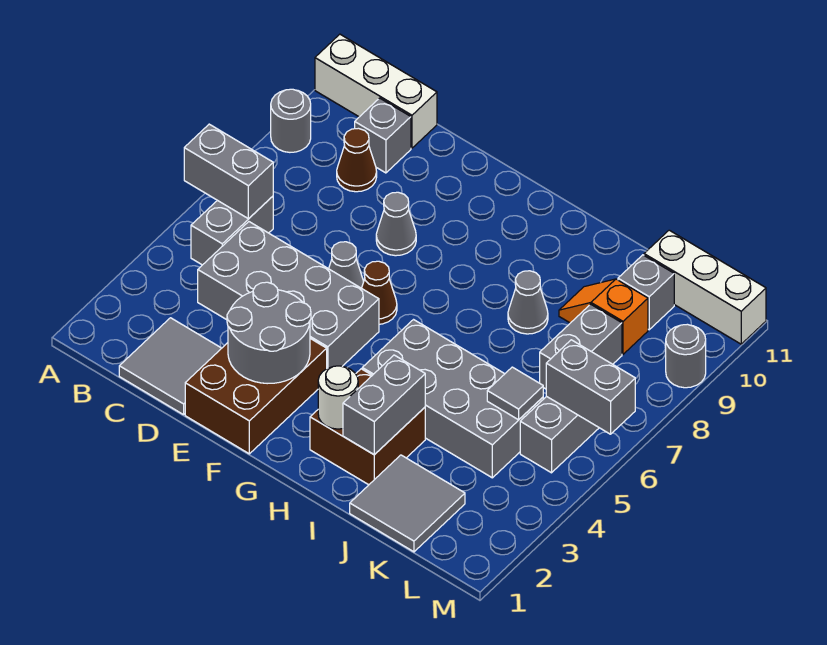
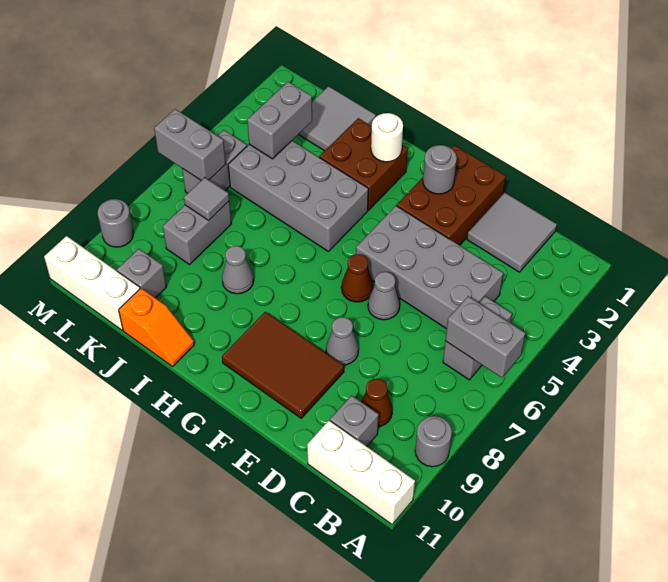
grey round brick E2:F3 level 2 -> grey round brick F2 level 2
none -> brown tile E9:G10 level 1
grey brick I2:I3 level 2 -> grey brick K3:K4 level 2
orange slope J9:K9 level 1 top K -> orange slope I11:J11 level 1 top J
grey tile K5 level 2 -> grey tile K7 level 2

